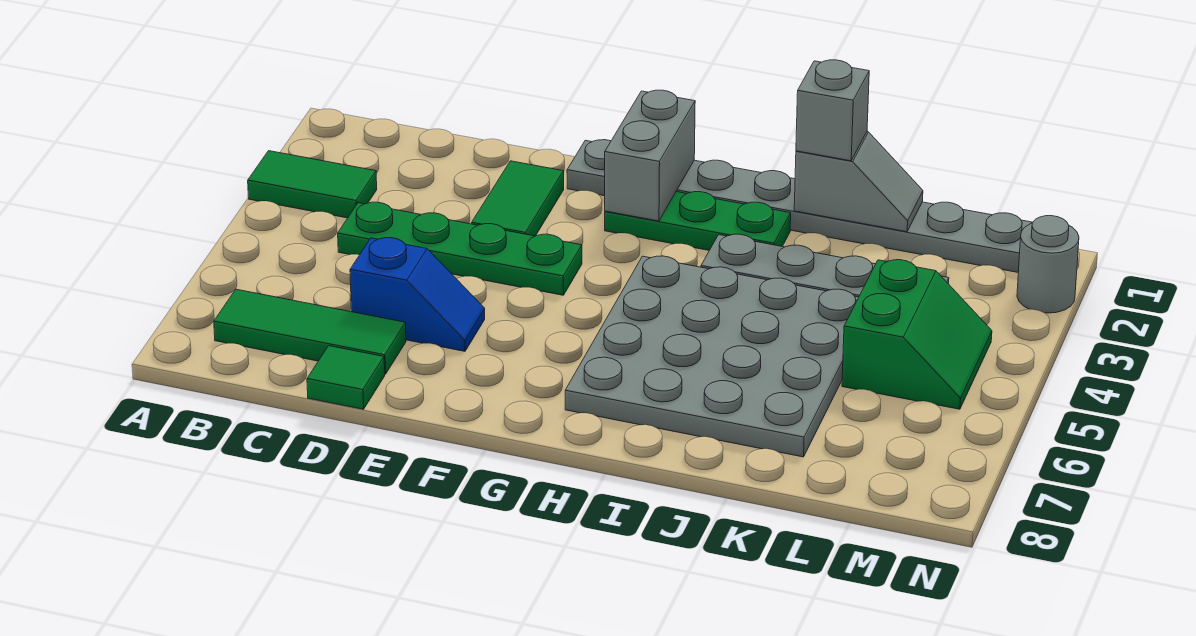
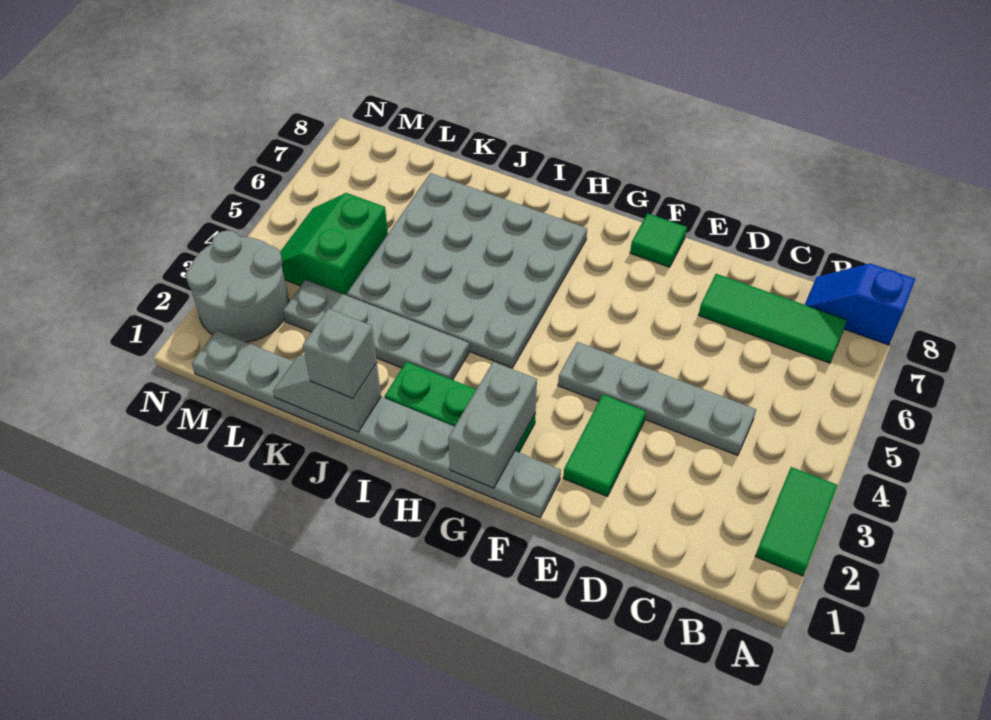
green tile A3:B3 level 1 -> green tile A2:A3 level 1
green plate C4:F4 level 1 -> grey plate C4:F4 level 1
blue slope D6:E6 level 1 top D -> blue slope A8:B8 level 1 top A
green tile D8 level 1 -> green tile F8 level 1
grey round brick N2 level 1 -> grey round brick M2:N3 level 1

